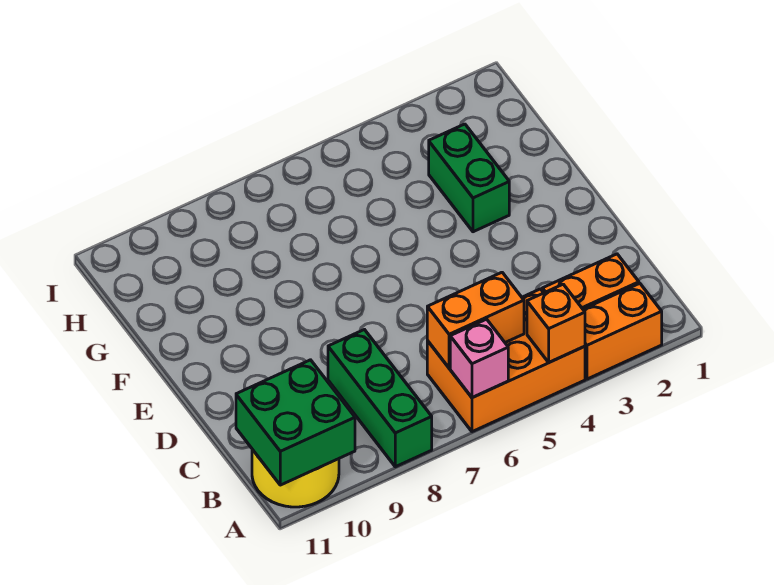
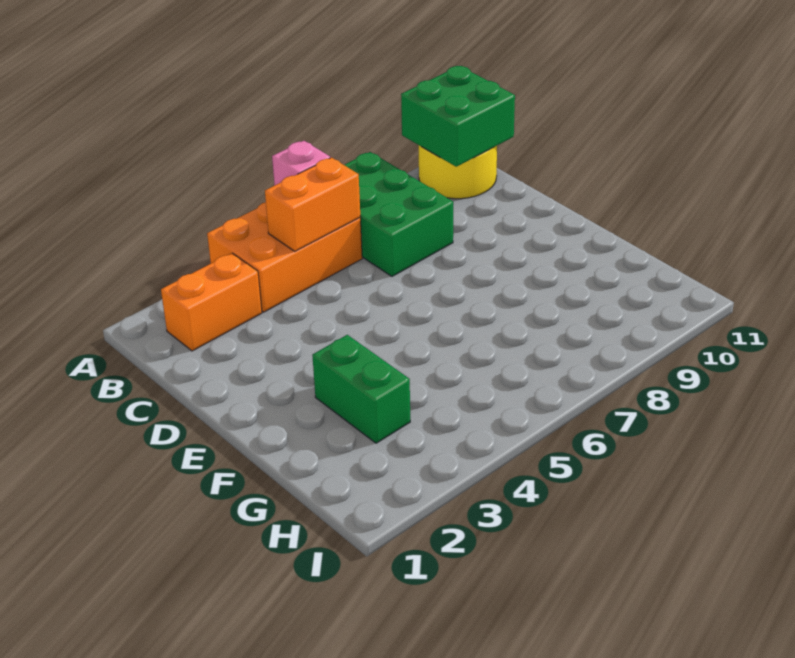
orange brick A2:A3 level 1 -> none
orange brick A4 level 2 -> none
green brick A8:C8 level 1 -> green brick A7:C8 level 1

